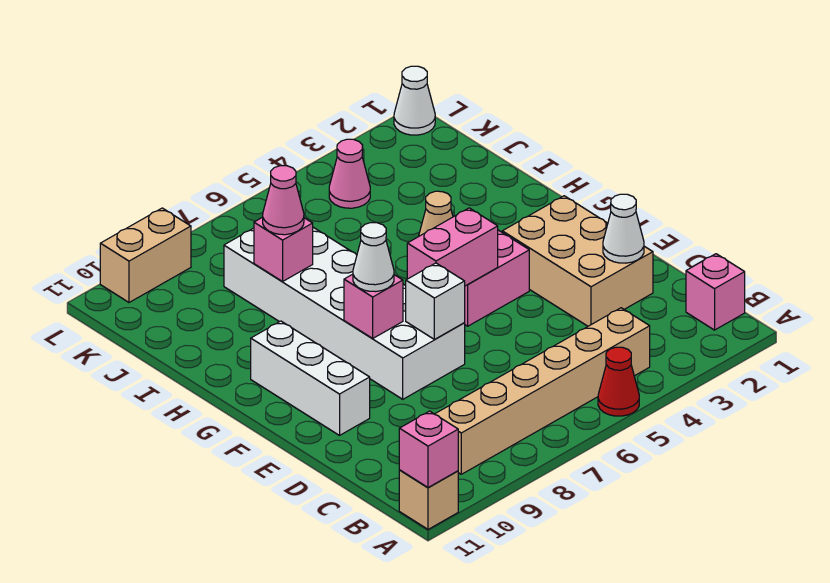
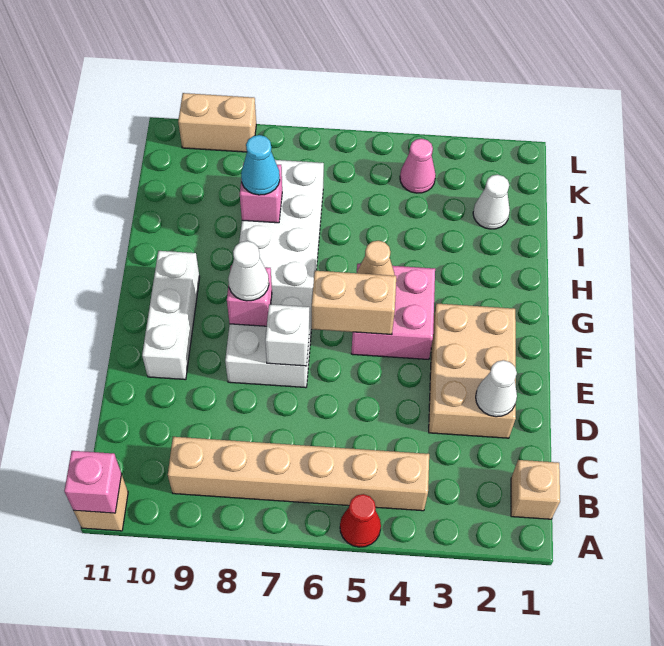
pink brick B1 level 1 -> tan brick B1 level 1
pink brick F5:F6 level 2 -> tan brick F5:F6 level 2
pink cone I8 level 3 -> cyan cone I8 level 3
white cone L1 level 1 -> white cone J2 level 1

